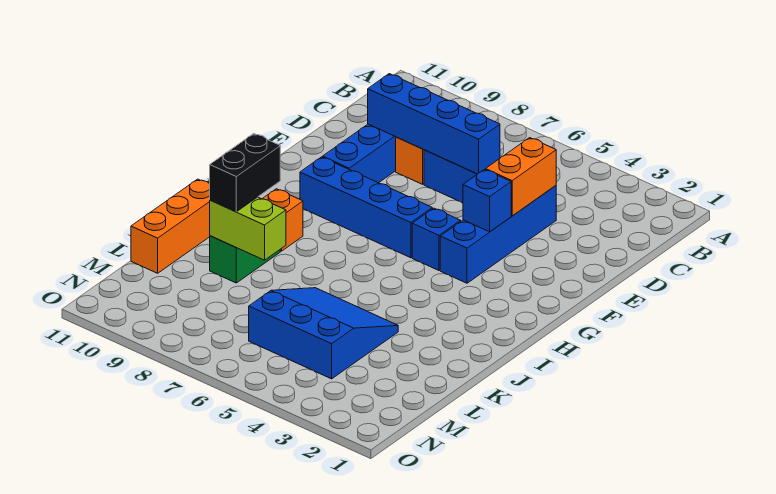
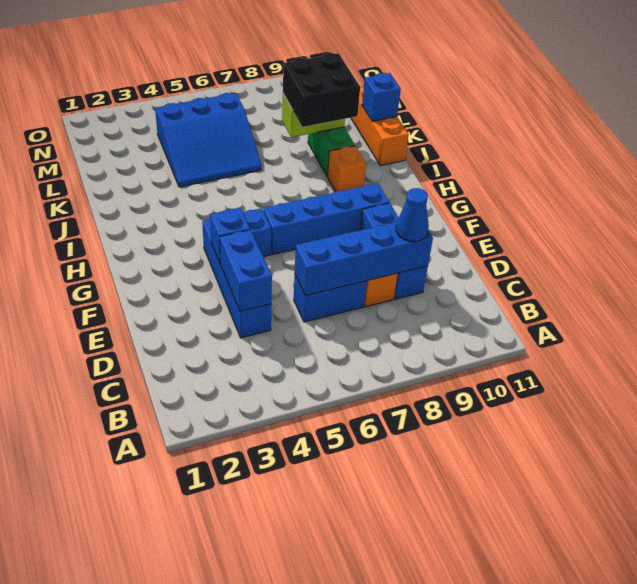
orange brick D4:E4 level 2 -> blue brick D4:E4 level 2
none -> blue cone D9 level 3
black brick J9:K9 level 3 -> black brick J8:K9 level 3
none -> blue brick K11 level 2

